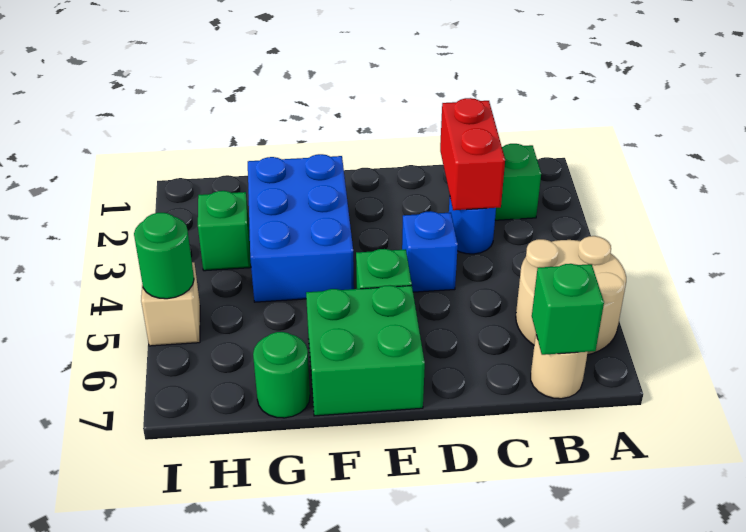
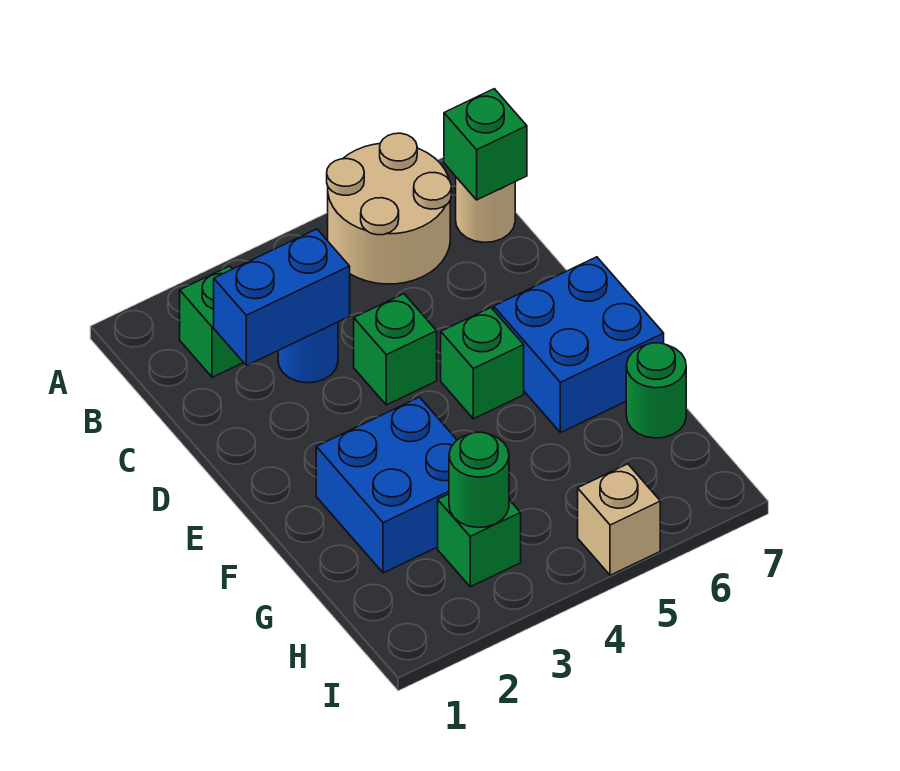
red brick C2:C3 level 2 -> blue brick C2:C3 level 2
blue brick D4 level 1 -> green brick D4 level 1
green brick E6:F7 level 1 -> blue brick E6:F7 level 1
blue brick F2:G4 level 1 -> blue brick F2:G3 level 1
green round brick I5 level 2 -> green round brick H3 level 2

